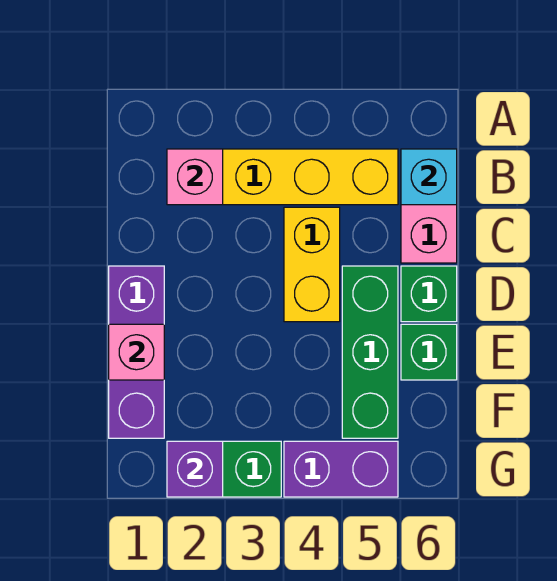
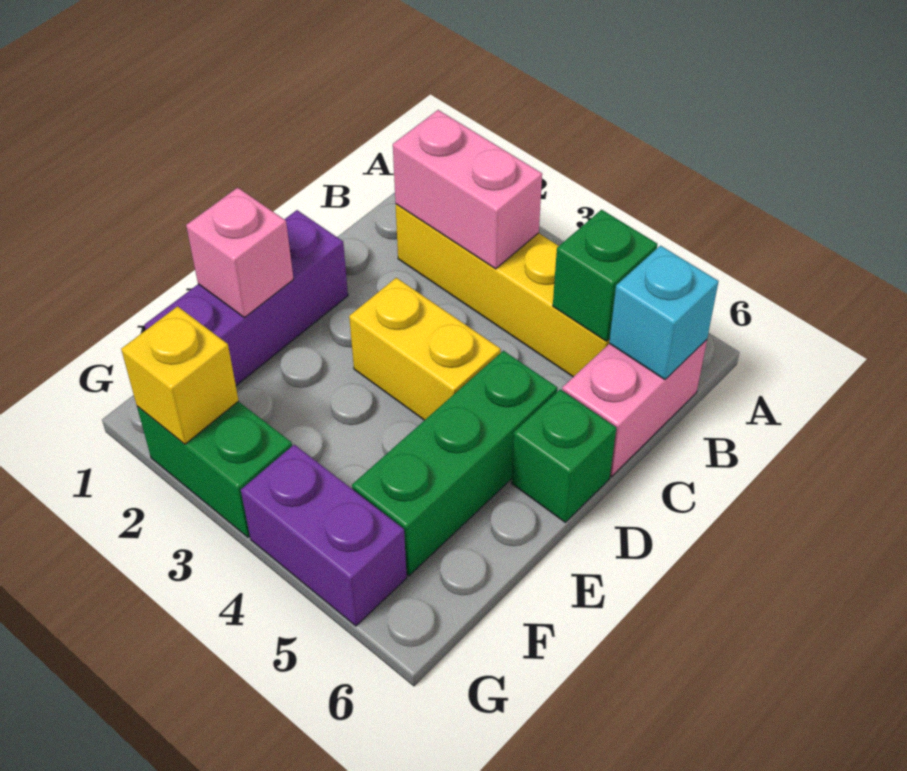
pink brick B2 level 2 -> pink brick B2:B3 level 2
yellow brick C4:D4 level 1 -> yellow brick D3:D4 level 1
green brick E6 level 1 -> green brick B5 level 2
purple brick G2 level 2 -> yellow brick G2 level 2

